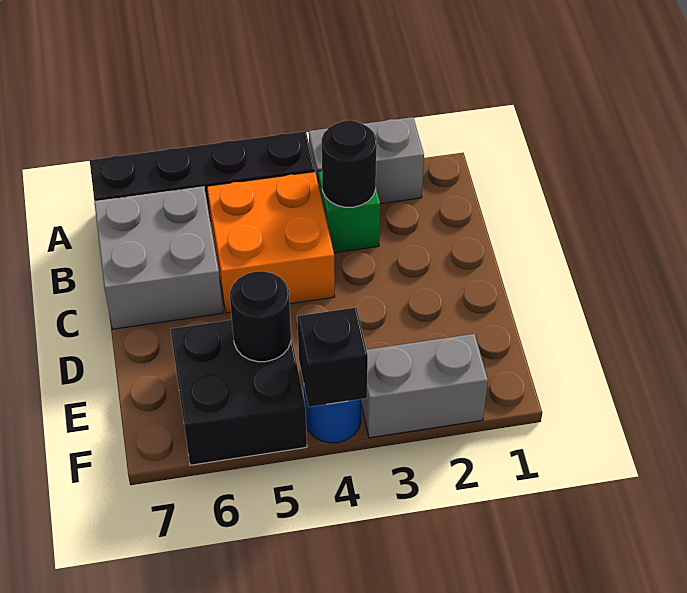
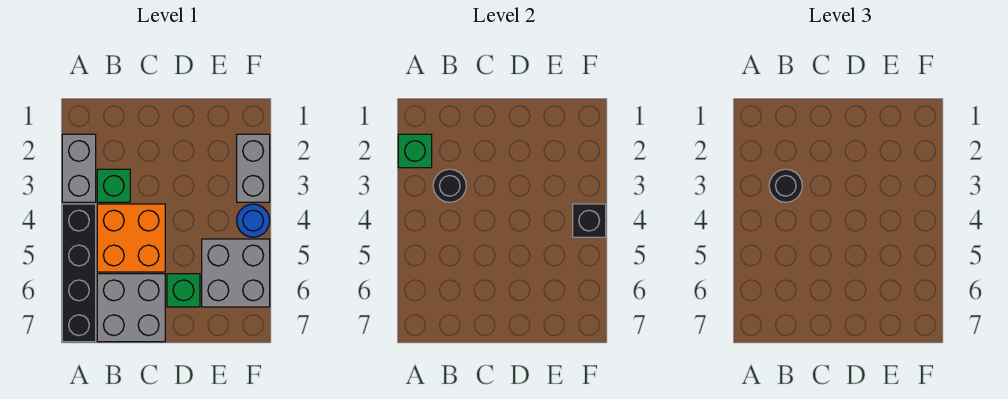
none -> green brick A2 level 2
none -> green brick D6 level 1
black brick E5:F6 level 1 -> grey brick E5:F6 level 1
black round brick E5 level 2 -> black round brick B3 level 3

